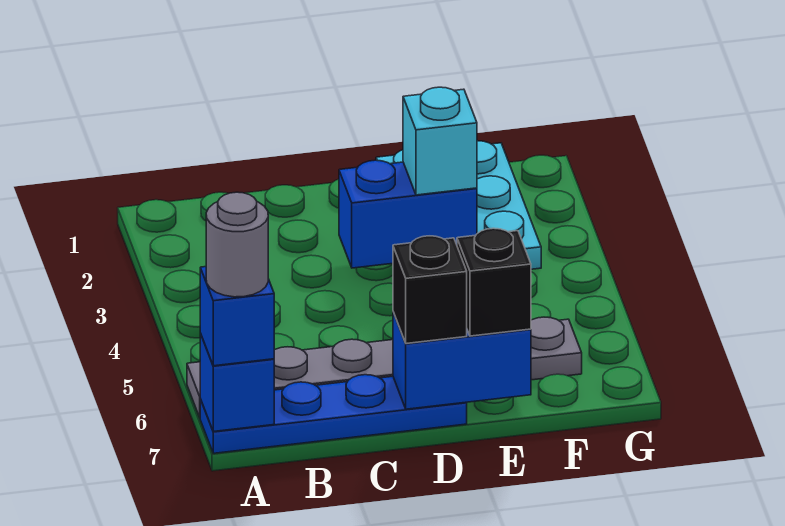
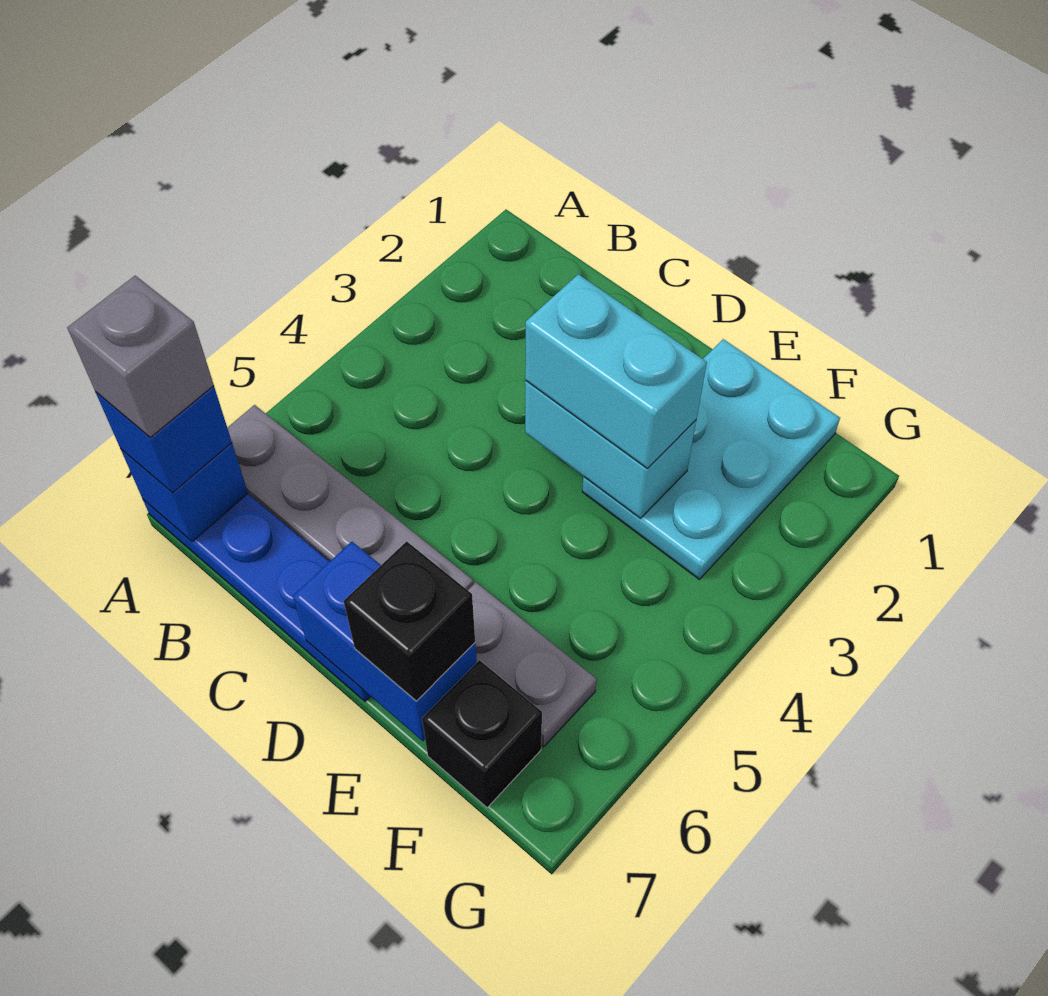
grey round brick A7 level 4 -> grey brick A7 level 4
blue brick D3:E3 level 2 -> cyan brick D3:E3 level 2
black brick D7 level 3 -> black brick F7 level 1
cyan brick E3 level 3 -> cyan brick D3:E3 level 3

